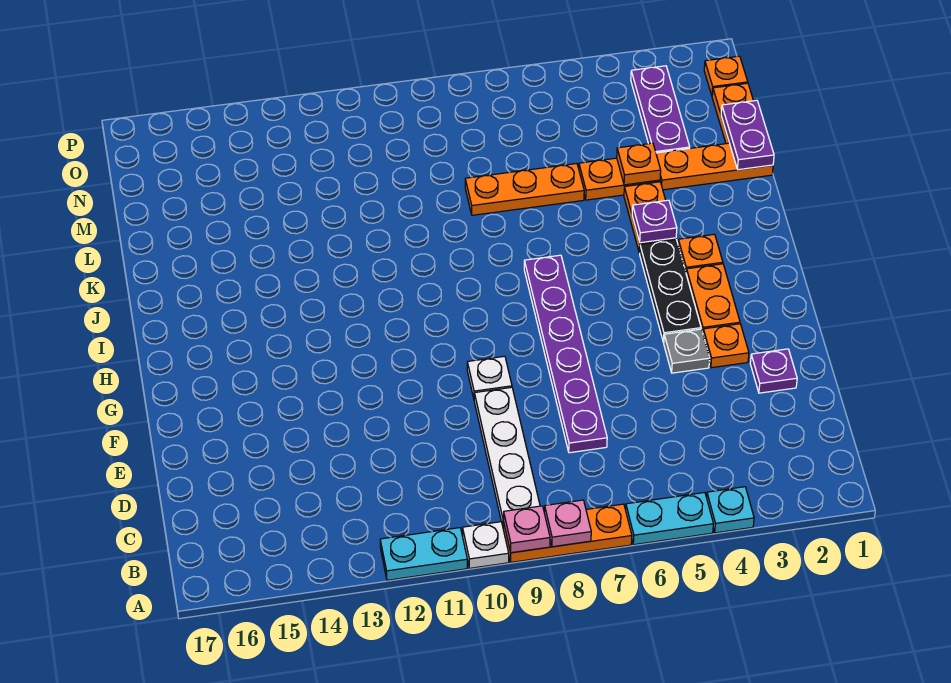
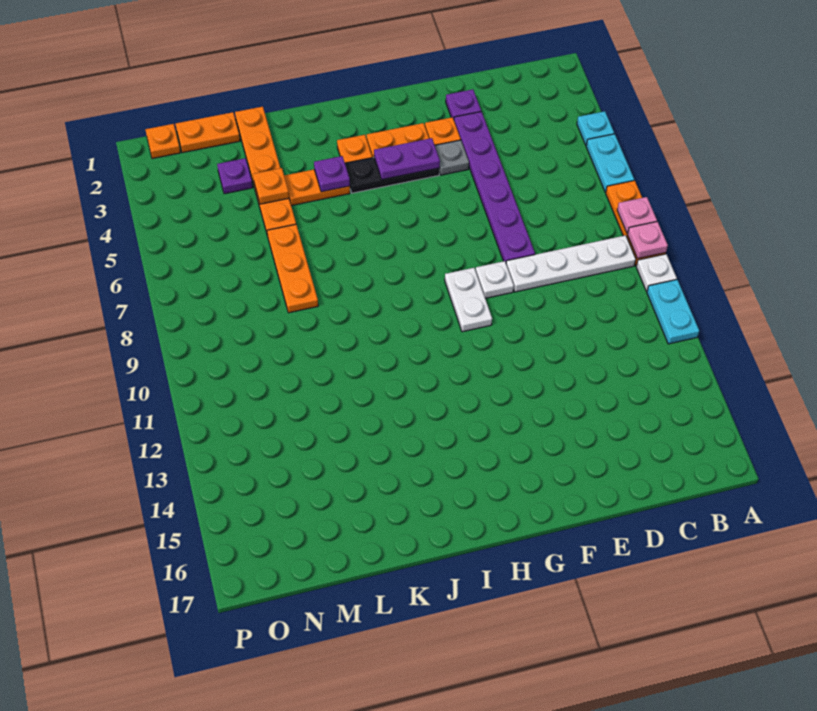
purple plate D7:I7 level 1 -> purple plate E3:E8 level 1
none -> white plate G9:G10 level 1
purple plate L1:M1 level 2 -> purple plate G4:H4 level 2
purple plate M3:O3 level 1 -> purple plate M3 level 1

